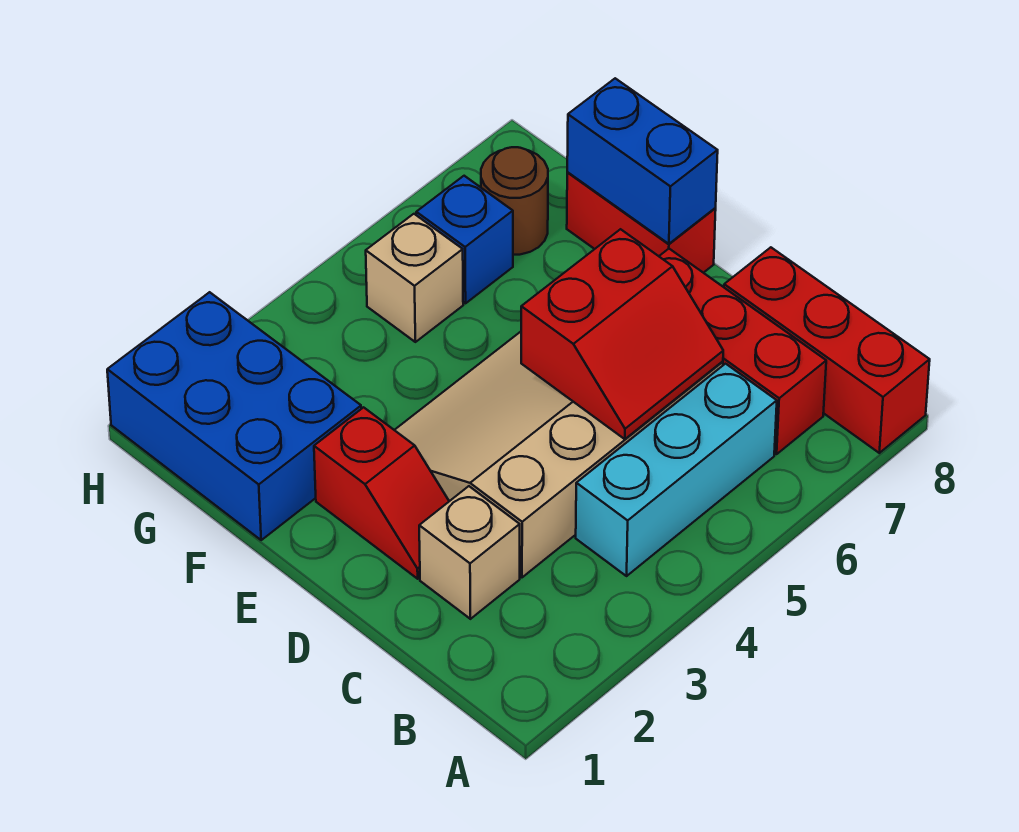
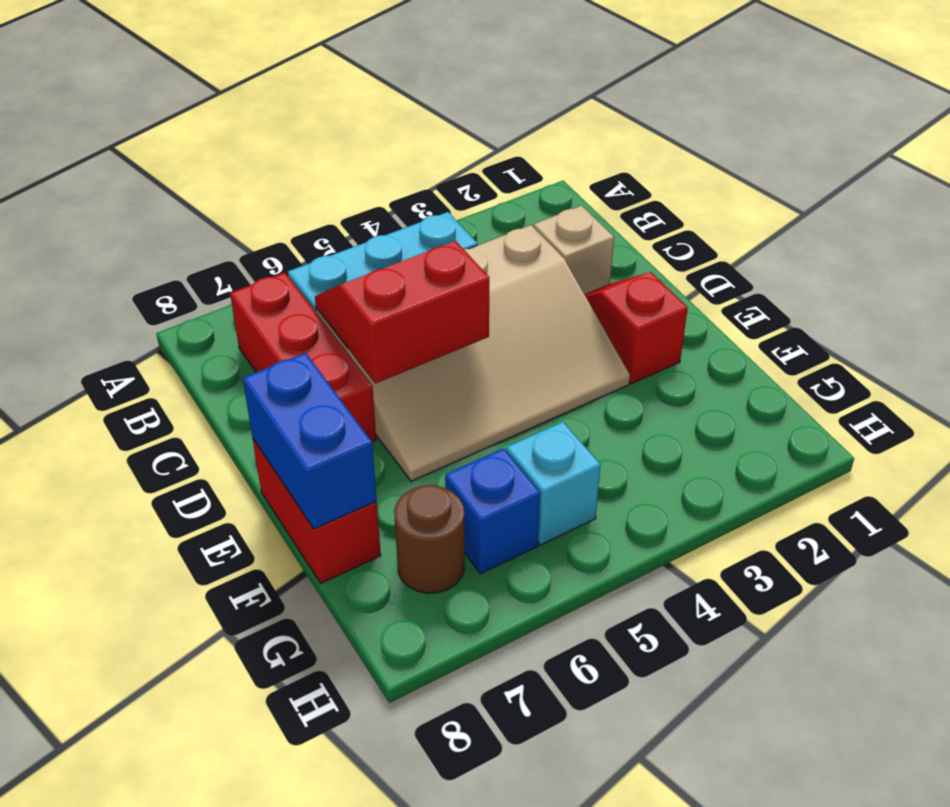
red brick A8:C8 level 1 -> none
blue brick F1:H2 level 1 -> none
tan brick G5 level 1 -> cyan brick G5 level 1

